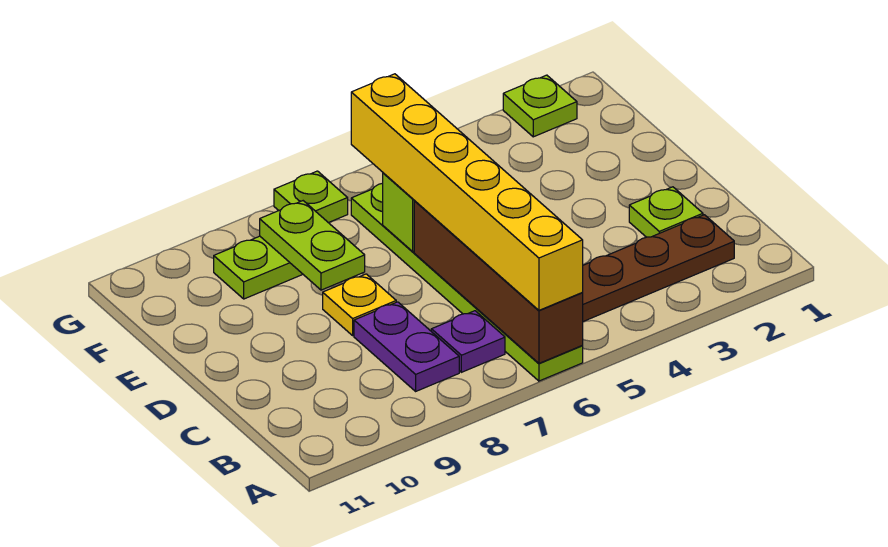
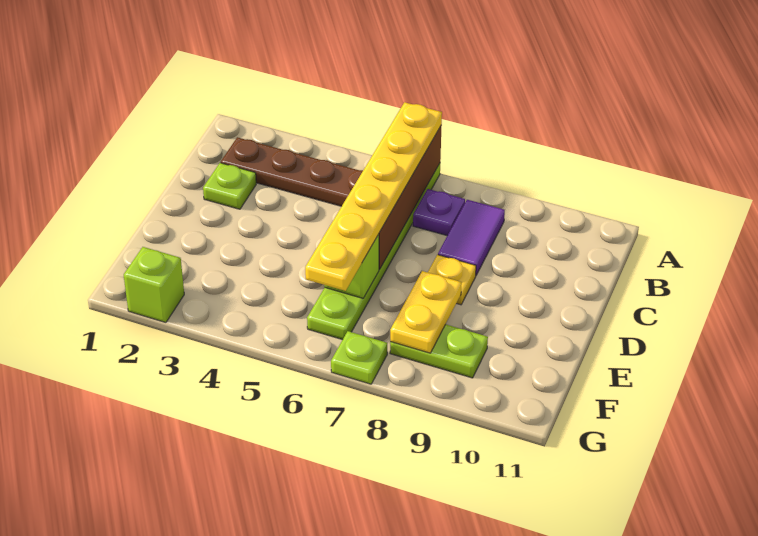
yellow brick A6:F6 level 3 -> yellow plate A6:F6 level 3
purple plate B8:C8 level 1 -> purple tile B8:C8 level 1
lime plate E8:F8 level 2 -> yellow plate E8:F8 level 2
lime plate G2 level 1 -> lime brick G2 level 1

